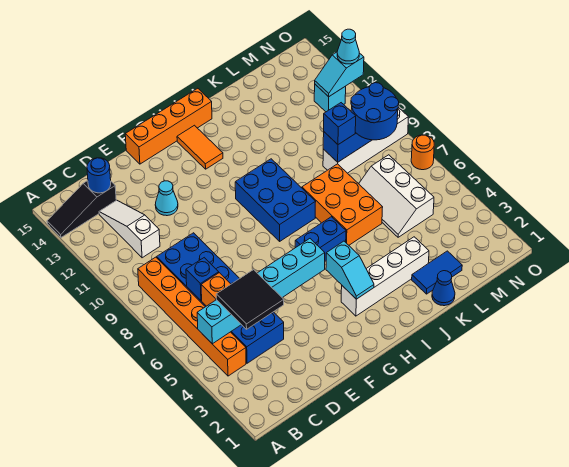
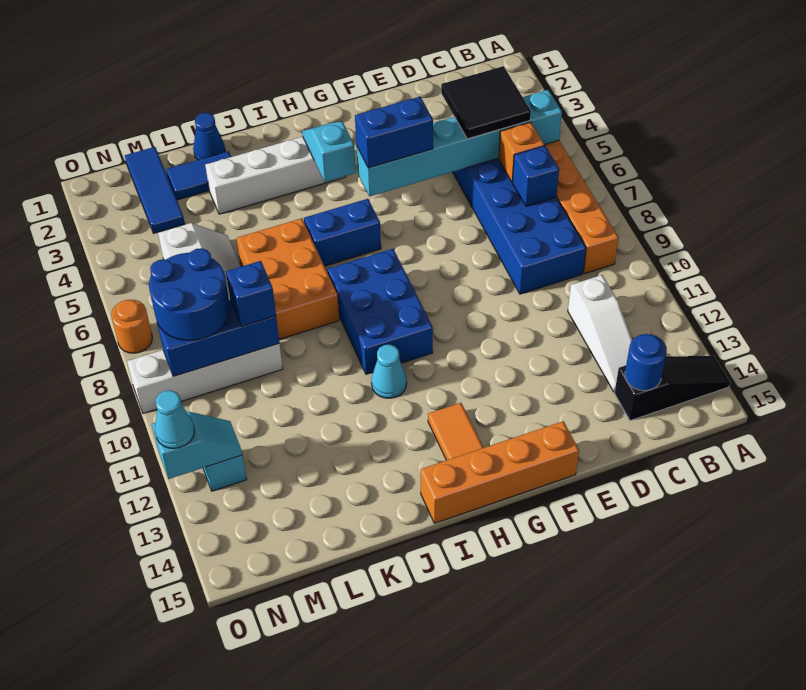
cyan cone E12 level 1 -> cyan cone I11 level 1
none -> blue brick F5:G5 level 3
none -> blue tile M1:M3 level 1

